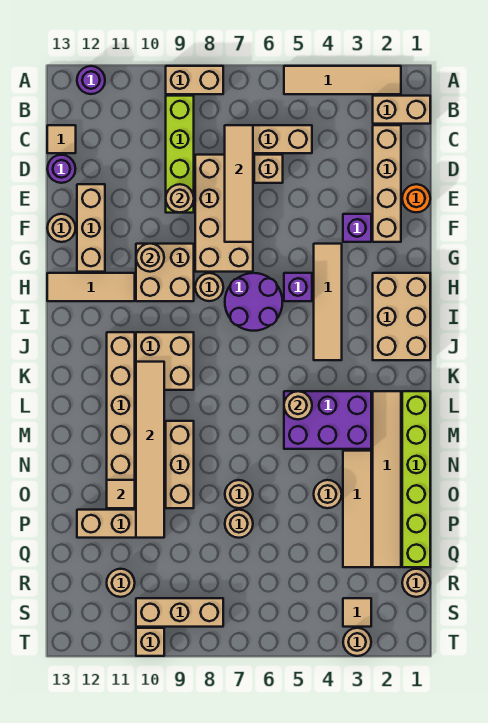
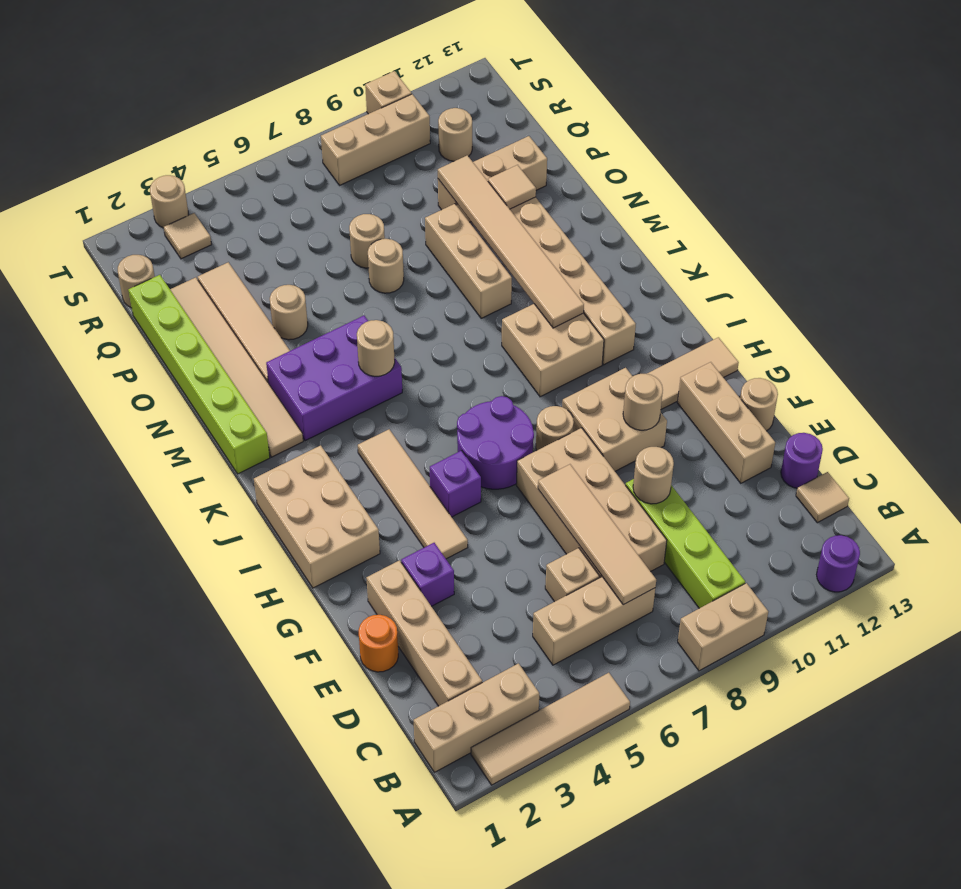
tan brick B1:B2 level 1 -> tan brick B1:B3 level 1

